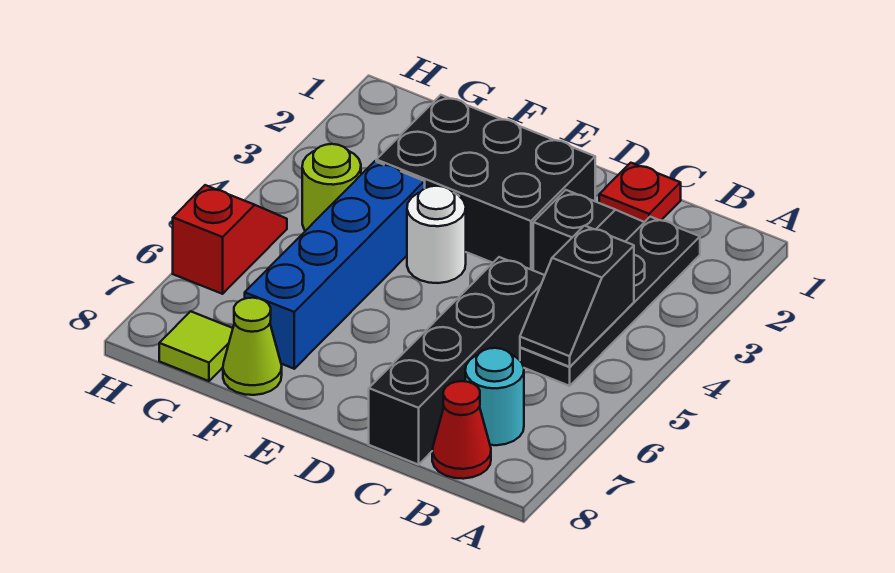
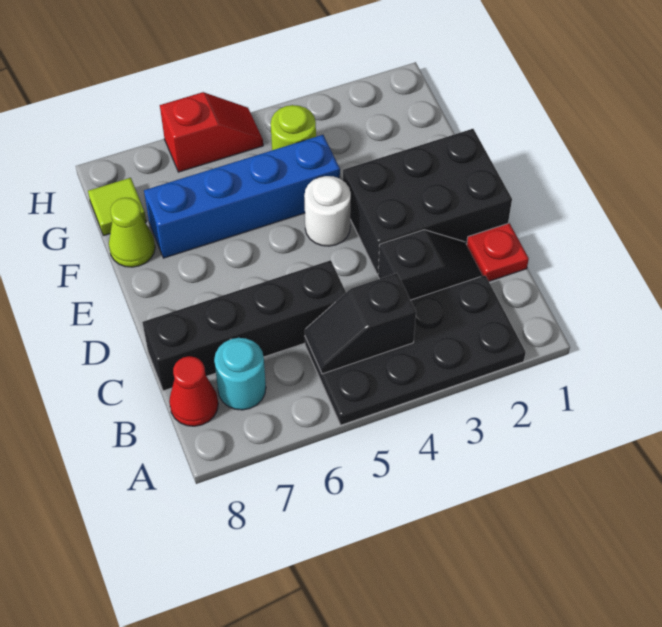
black plate B2:B5 level 1 -> black plate A2:B5 level 1
black brick D2:F3 level 1 -> black brick D1:E3 level 1

